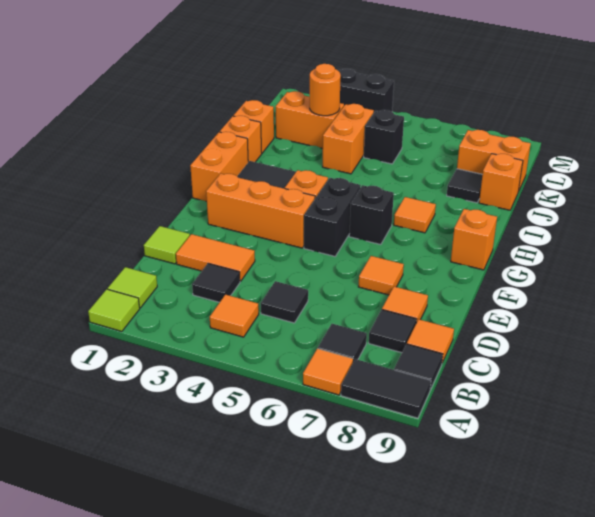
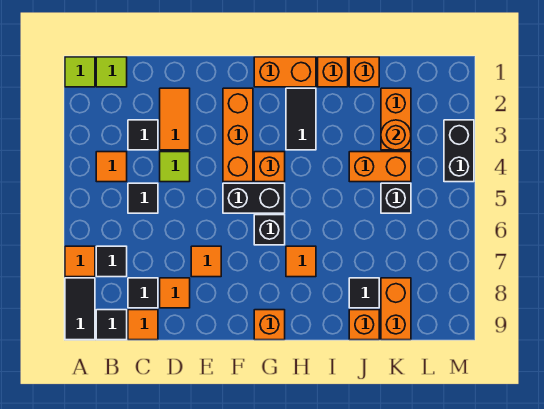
lime tile D1 level 1 -> lime tile D4 level 1

